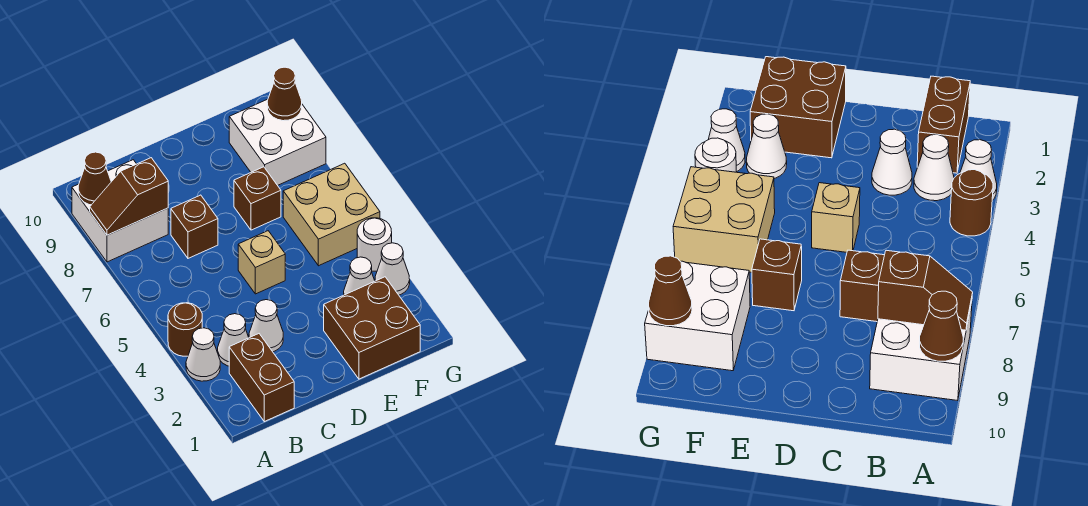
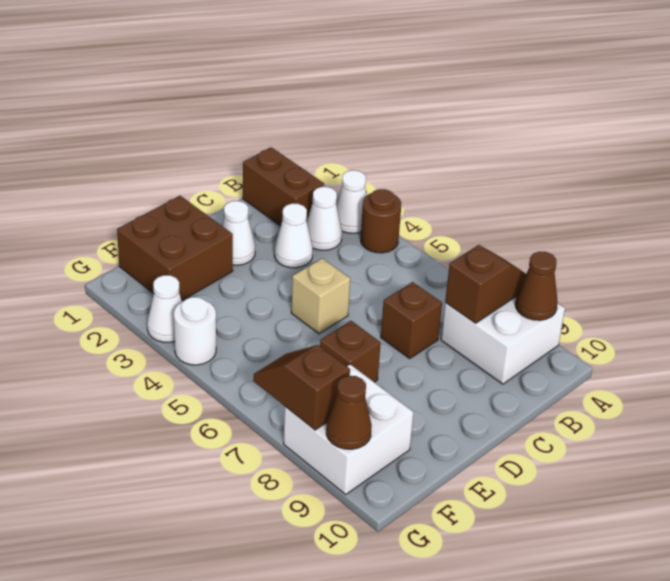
white cone F3 level 1 -> white cone D2 level 1
tan brick F5:G6 level 1 -> none
none -> brown slope G7:G8 level 2 top 8

